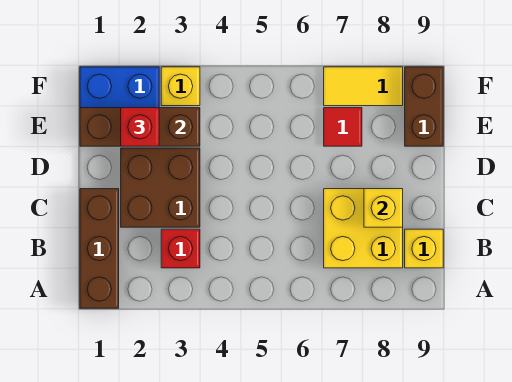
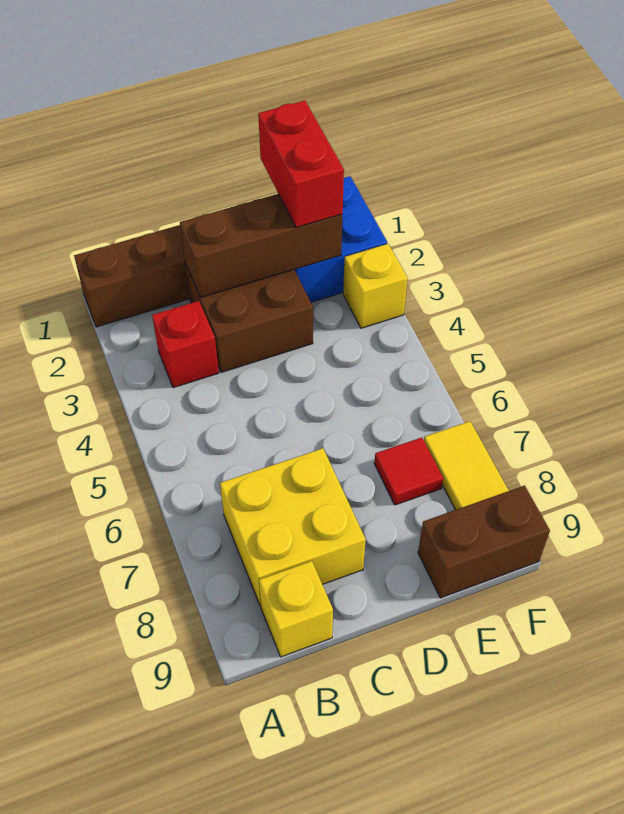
yellow brick C8 level 2 -> none
brown brick E1:E3 level 2 -> brown brick C2:E2 level 2
red brick E2 level 3 -> red brick E1:E2 level 3

